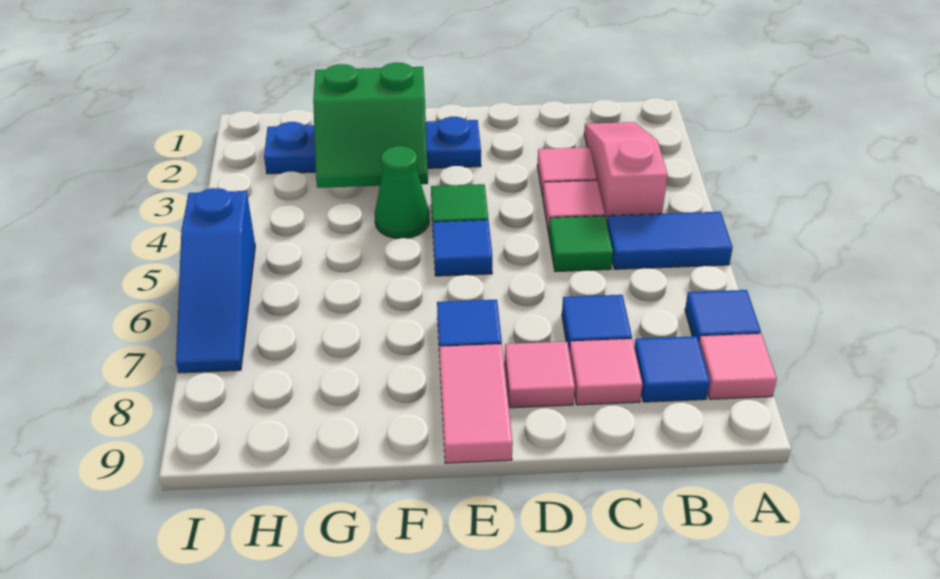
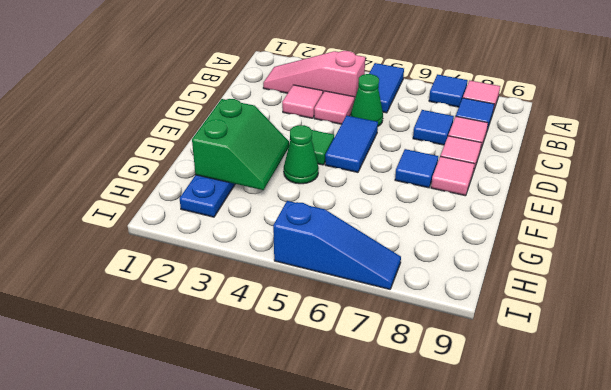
green tile C5 level 1 -> green cone C5 level 1
blue tile E5 level 1 -> blue tile D5:E5 level 1
pink tile E8:E9 level 1 -> pink tile E8 level 1

